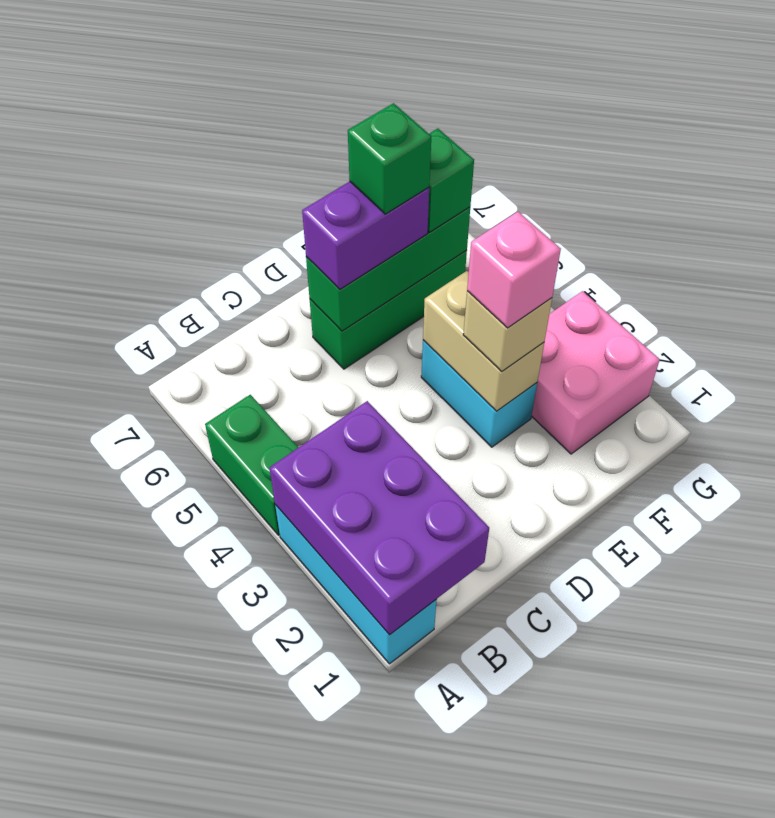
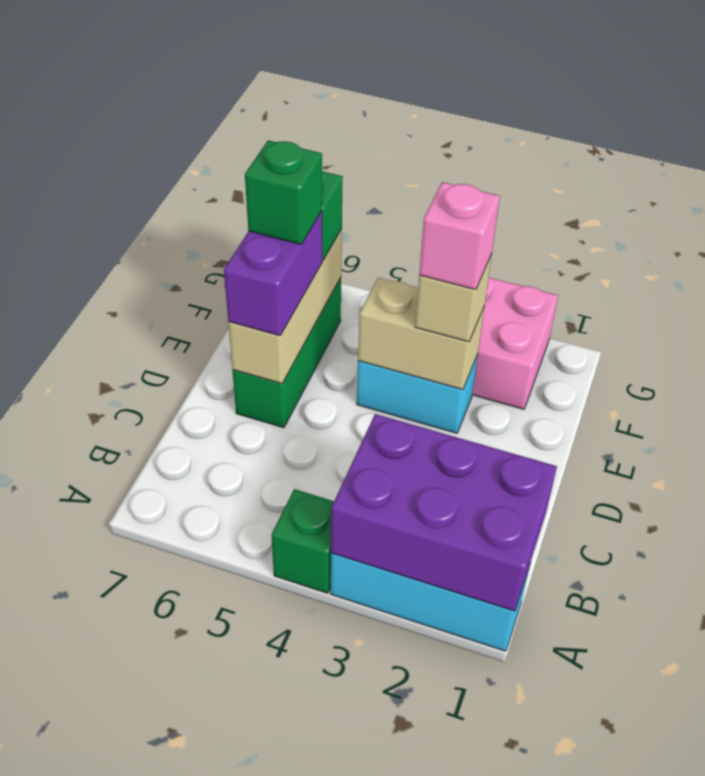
green brick A4:A5 level 1 -> green brick A4 level 1
green brick D6:F6 level 2 -> tan brick D6:F6 level 2

